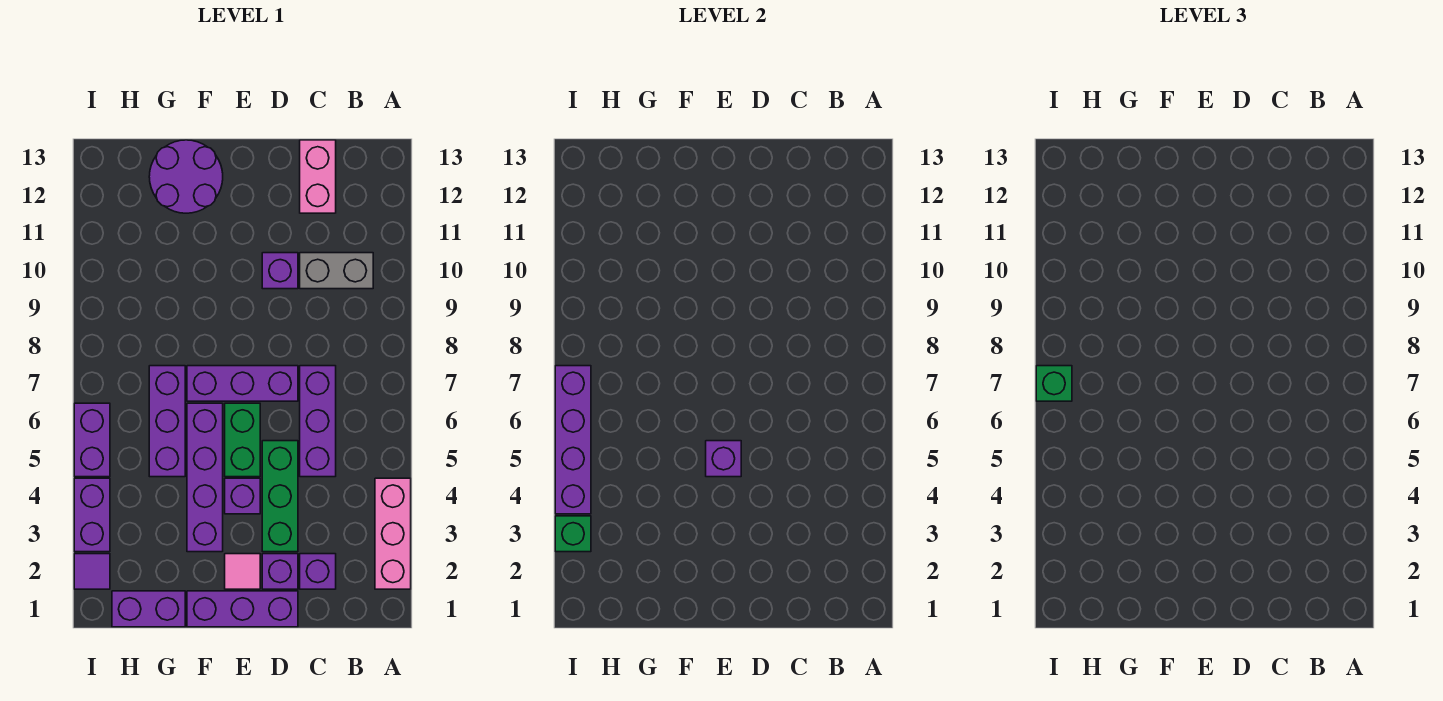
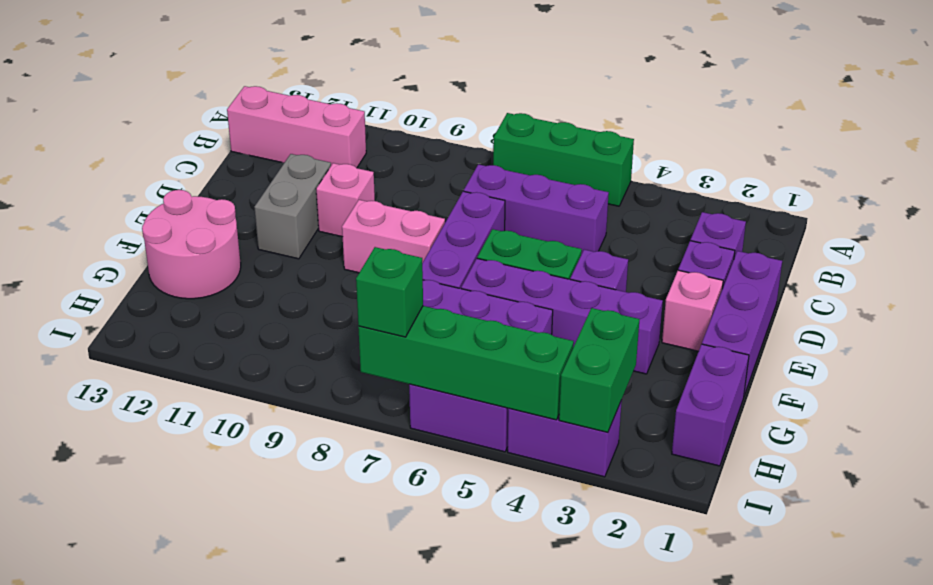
pink brick A2:A4 level 1 -> pink brick B11:B13 level 1
grey brick B10:C10 level 1 -> grey brick D11:E11 level 1
pink brick C12:C13 level 1 -> pink brick E8:E9 level 1
green brick D3:D5 level 1 -> green brick A5:A7 level 1
purple brick D10 level 1 -> pink brick D10 level 1
pink tile E2 level 1 -> pink brick E2 level 1
purple brick E5 level 2 -> none
purple round brick F12:G13 level 1 -> pink round brick F12:G13 level 1
purple tile I2 level 1 -> none
green brick I3 level 2 -> green brick H3:I3 level 2
purple brick I4:I7 level 2 -> green brick I4:I7 level 2

